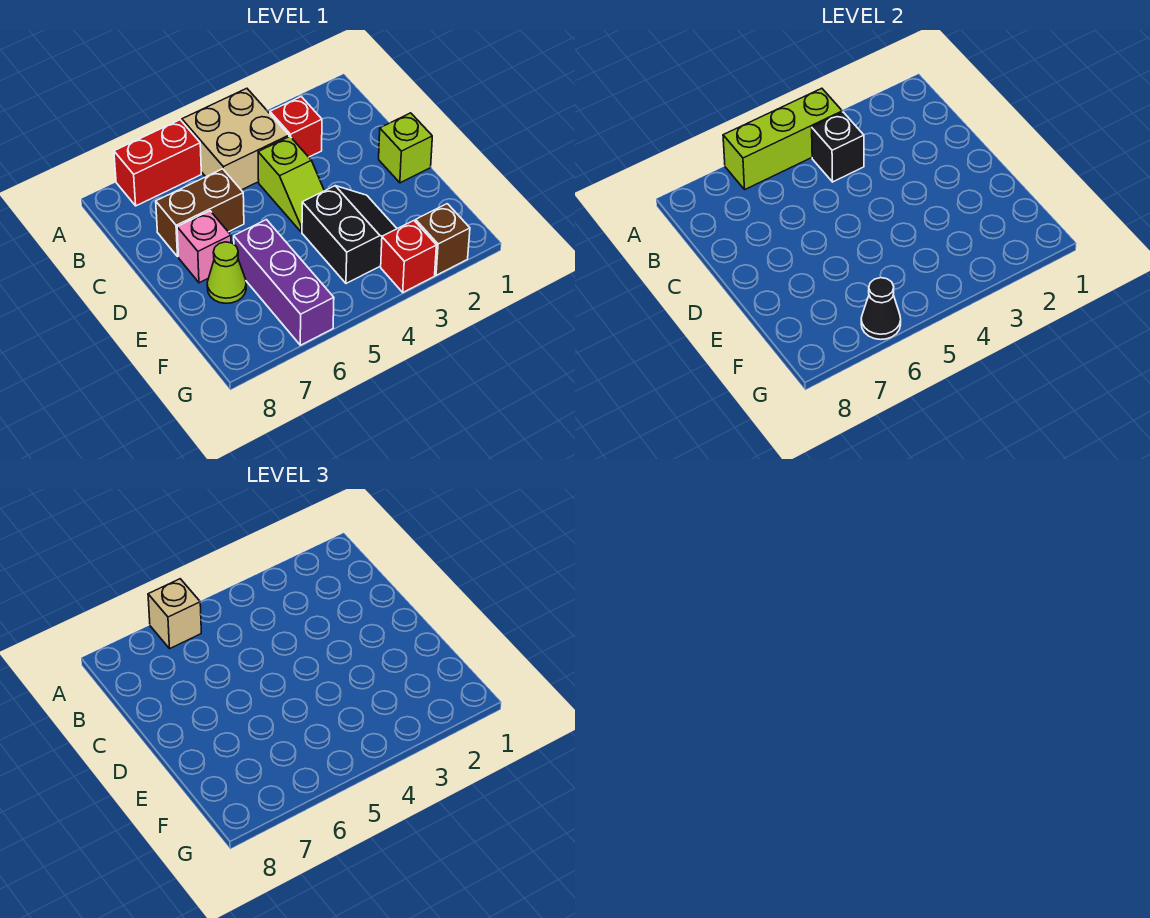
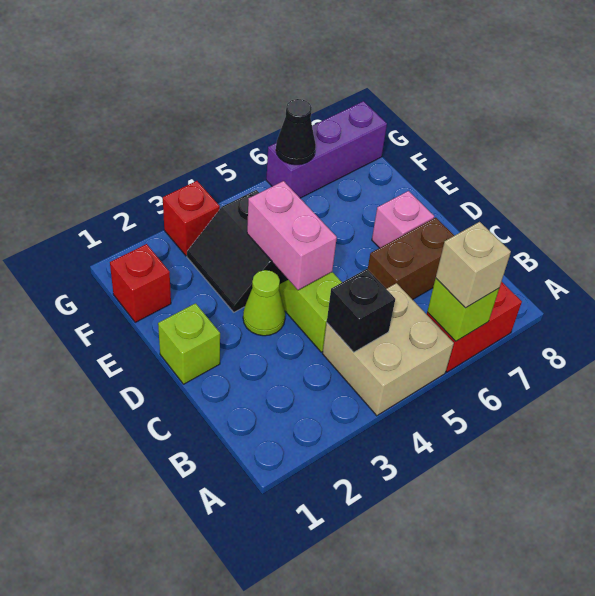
lime brick A4:A6 level 2 -> lime brick A6 level 2
red brick B3 level 1 -> red brick F1 level 1
none -> pink brick D4:E4 level 2
purple brick E6:G6 level 1 -> purple brick G6:G8 level 1
lime cone E7 level 1 -> lime cone D3 level 1
brown brick G2 level 1 -> none

